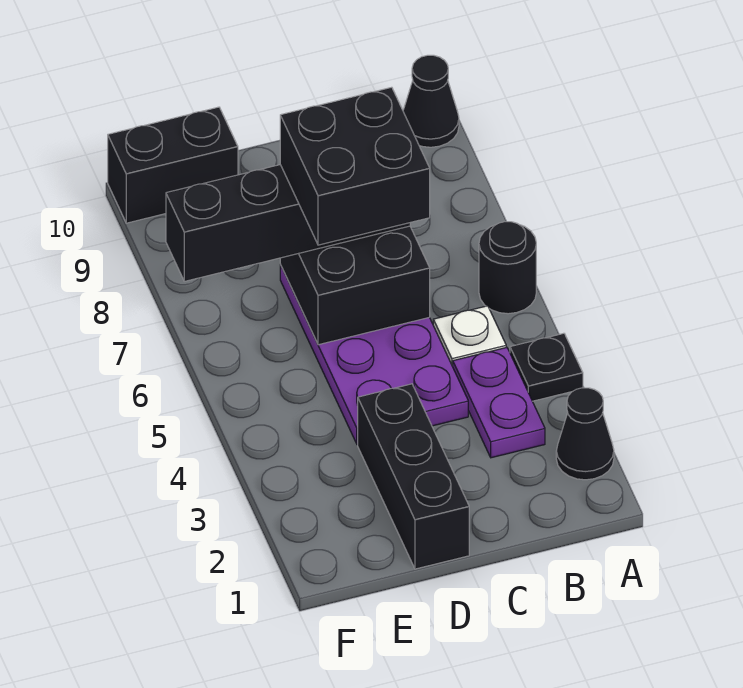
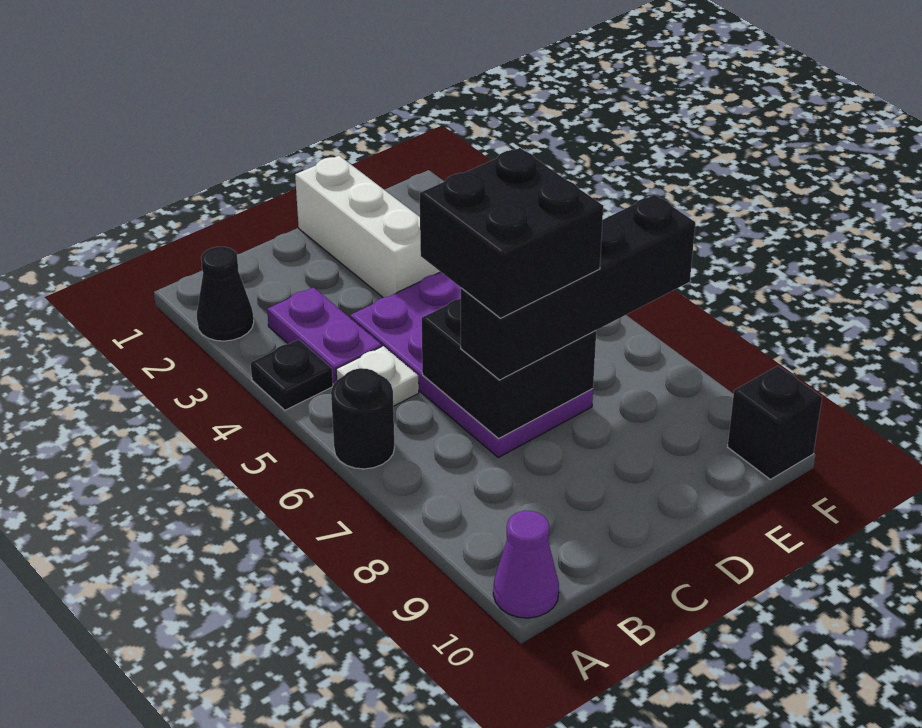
black cone A10 level 1 -> purple cone A10 level 1
black brick D1:D3 level 1 -> white brick D1:D3 level 1
black brick E10:F10 level 1 -> black brick F10 level 1

